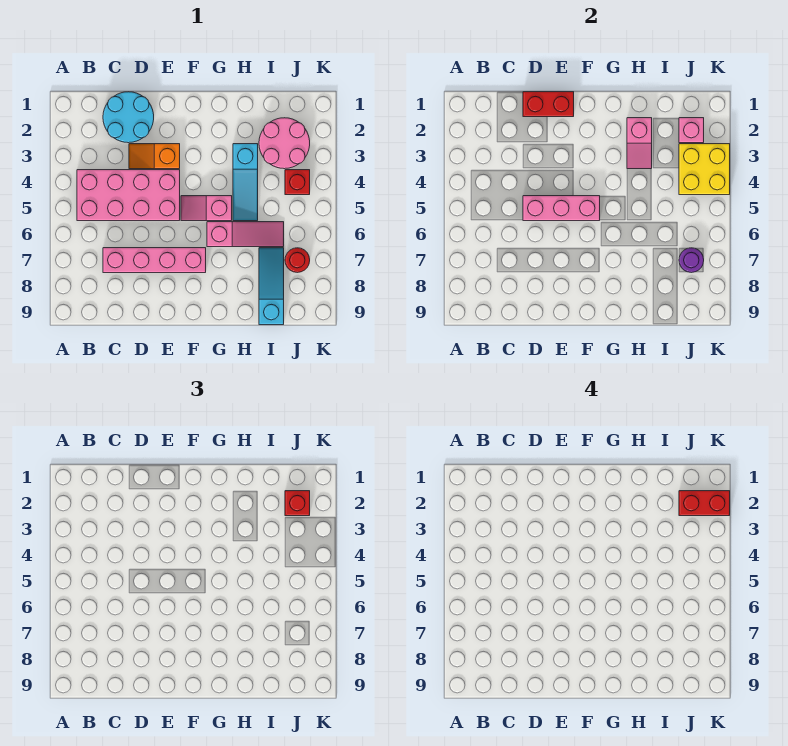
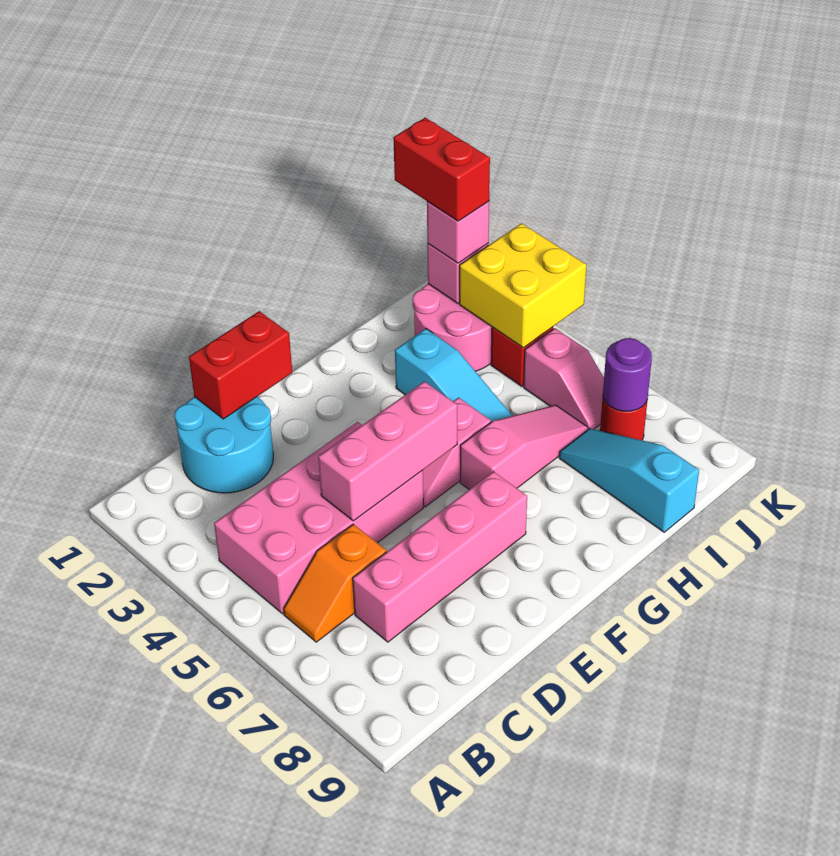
orange slope D3:E3 level 1 top E -> orange slope B6:C6 level 1 top C
pink slope H2:H3 level 2 top 2 -> pink slope J5:J6 level 1 top 5
red brick J2 level 3 -> pink brick J2 level 3
red brick J2:K2 level 4 -> red brick J1:J2 level 4

